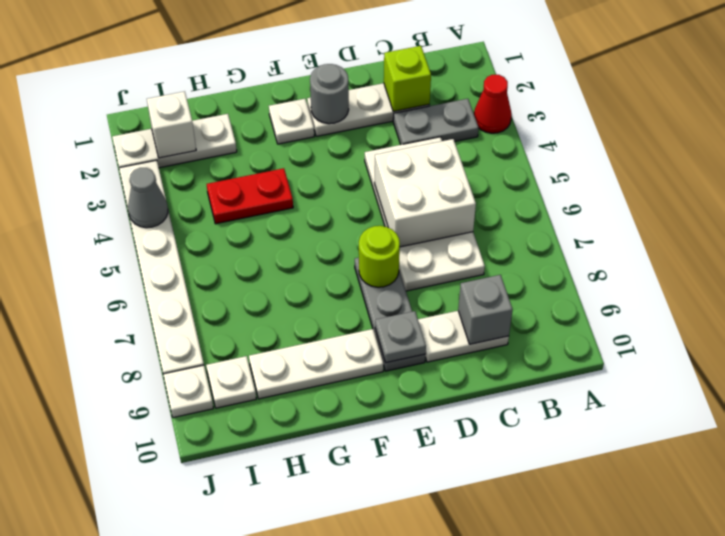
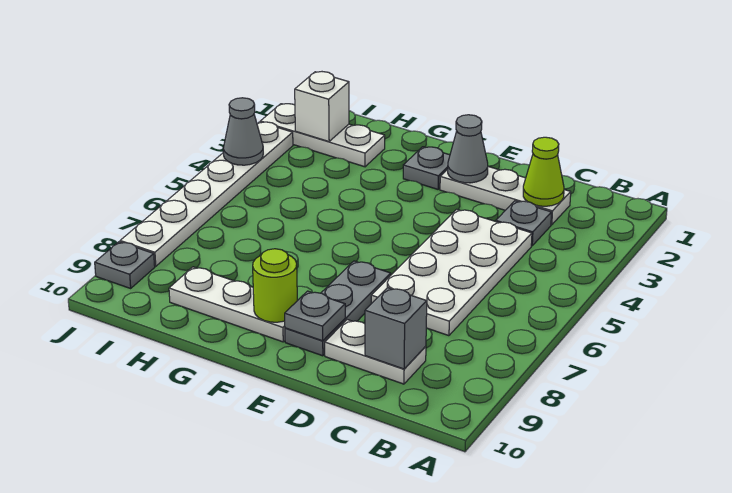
red cone A3 level 1 -> none
grey plate B3:C3 level 1 -> grey plate C3 level 1
lime brick C2 level 2 -> lime cone C2 level 2
white brick C5:D6 level 2 -> none
grey round brick E2 level 2 -> grey cone E2 level 2
lime round brick E7 level 2 -> lime round brick F9 level 2
white plate F2 level 1 -> grey plate F2 level 1
red plate G4:H4 level 1 -> none
white plate I9 level 1 -> none
white plate J9 level 1 -> grey plate J9 level 1

